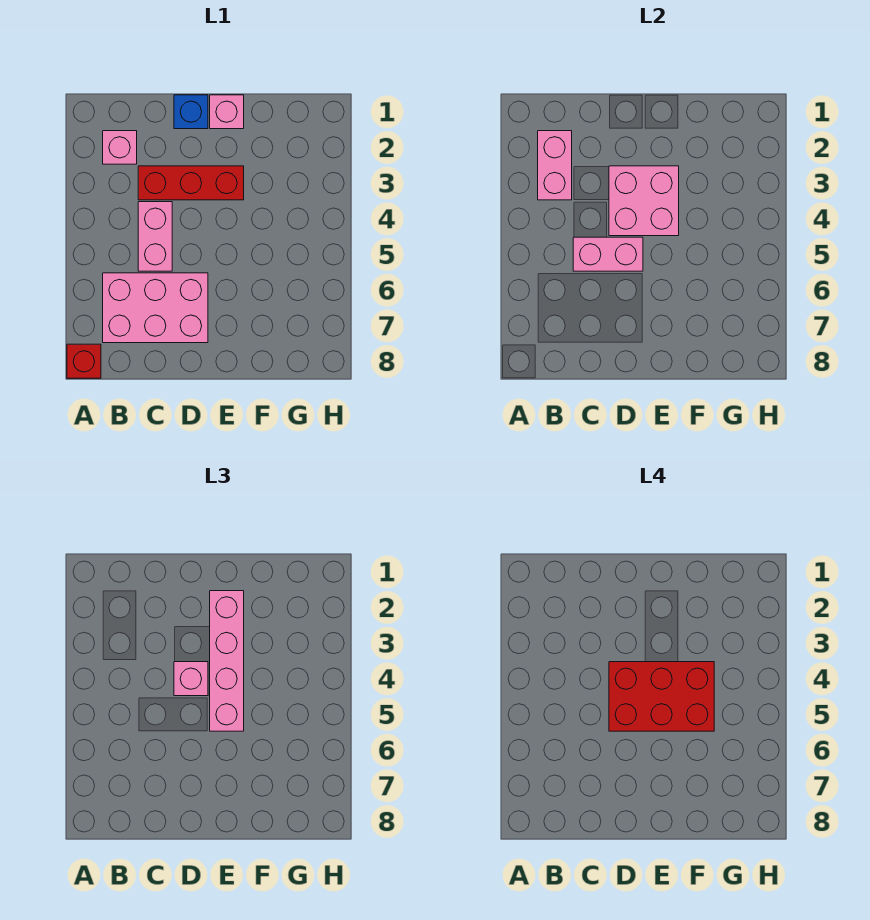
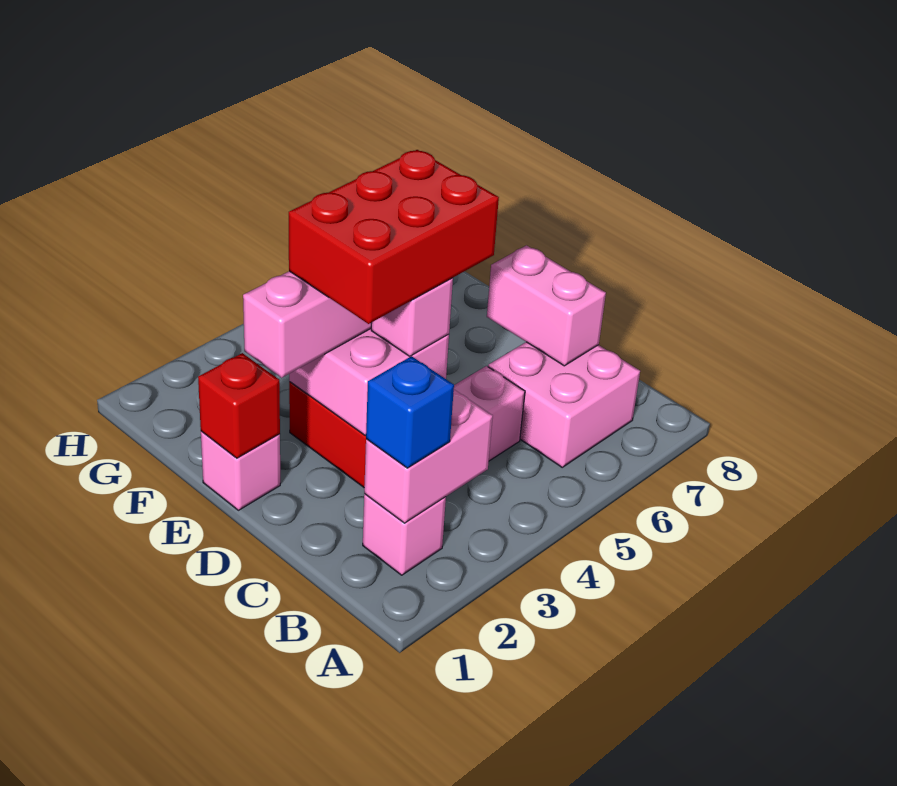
red brick A8 level 1 -> red brick E1 level 2
pink brick B6:D7 level 1 -> pink brick B6:C7 level 1
pink brick C5:D5 level 2 -> pink brick C7:D7 level 2
blue brick D1 level 1 -> blue brick B2 level 3
red brick D4:F5 level 4 -> red brick D3:E5 level 4

